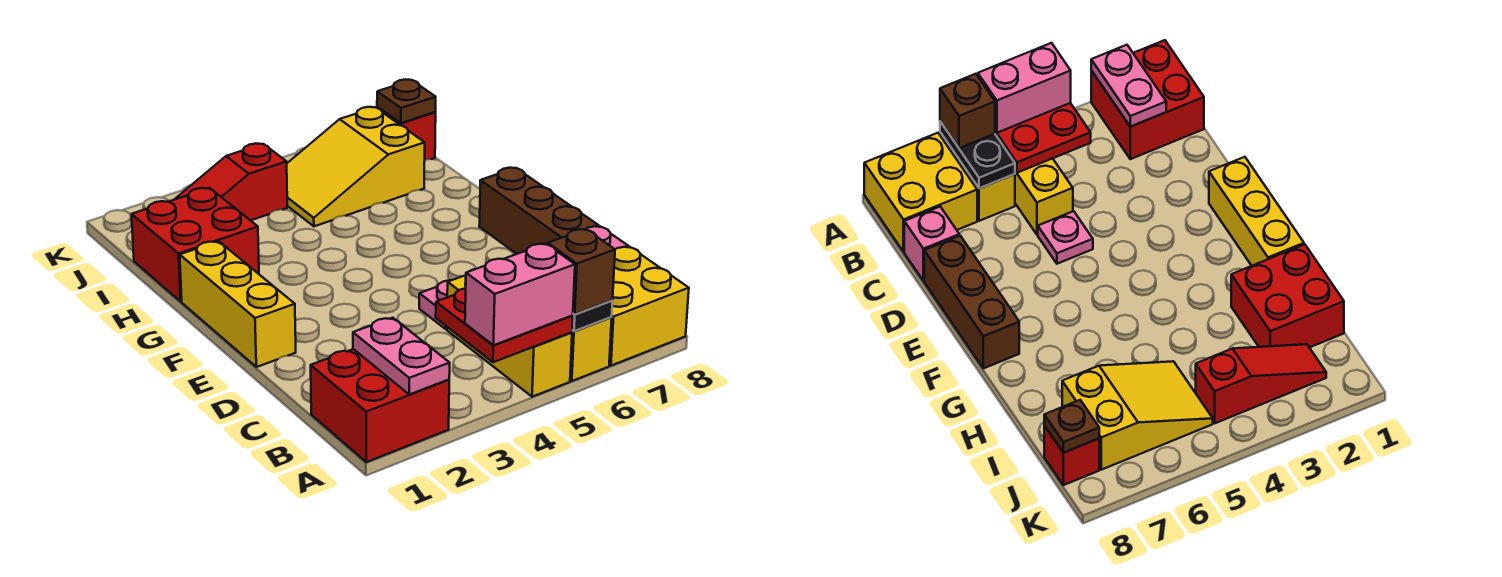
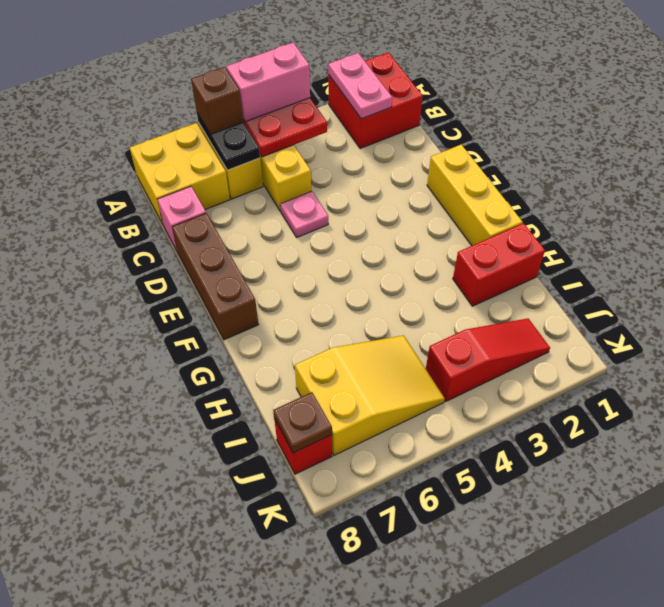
red brick H1:I2 level 1 -> red brick H1:H2 level 1

